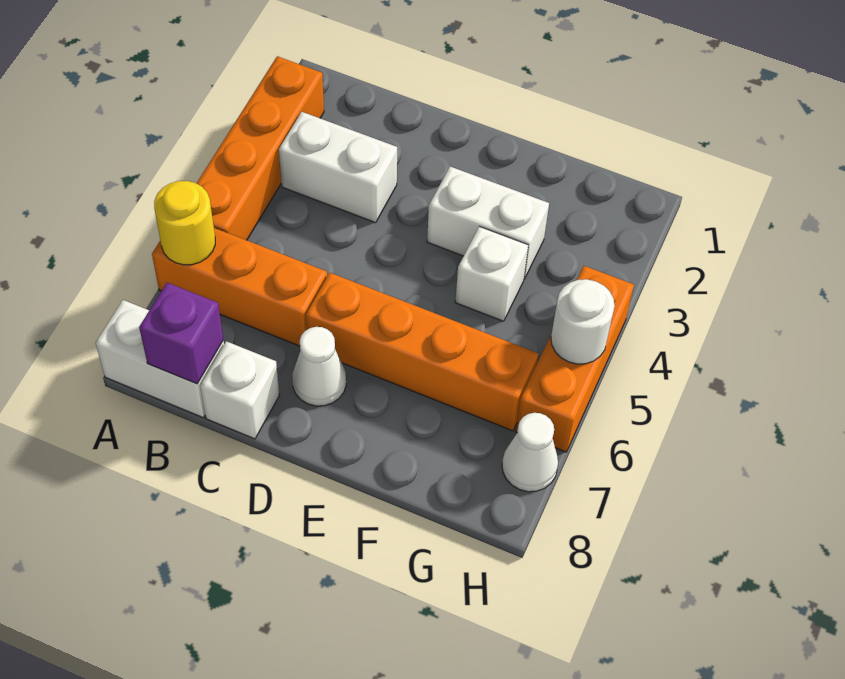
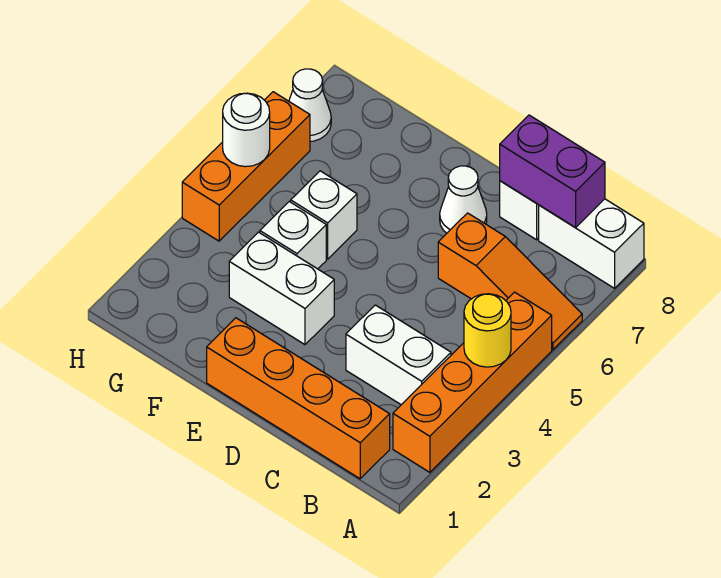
orange brick A6:C6 level 1 -> orange slope A6:C6 level 1 top C
yellow round brick A6 level 2 -> yellow round brick A4 level 2
purple brick B8 level 2 -> purple brick B8:C8 level 2
orange brick D6:G6 level 1 -> orange brick B1:E1 level 1
none -> white brick F5 level 1

